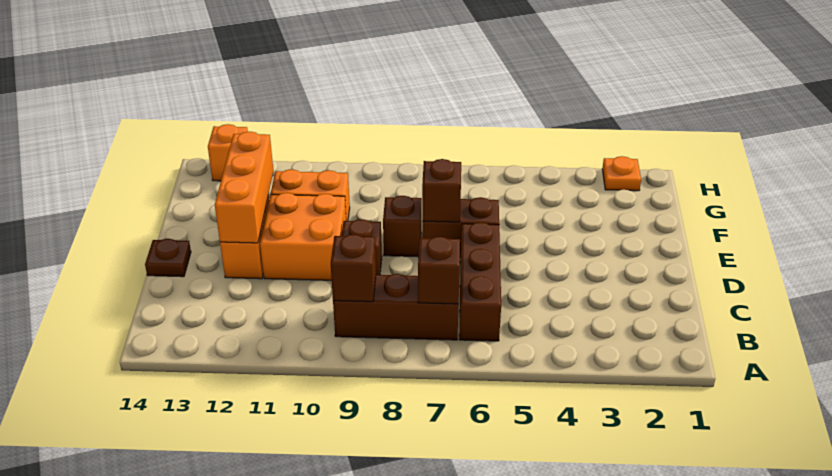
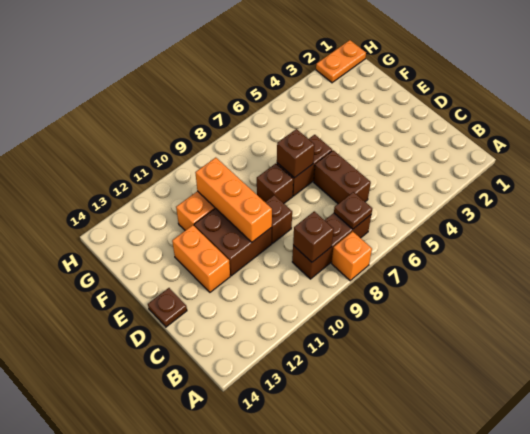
brown brick B6:D6 level 1 -> brown brick C6:D6 level 1
brown brick B7 level 2 -> brown plate B7 level 2
orange brick D10:E11 level 1 -> brown brick D10:E11 level 1
orange brick D12:F12 level 2 -> orange brick D10:F10 level 2
orange plate H2 level 1 -> orange plate H1:H2 level 1
orange brick H13 level 1 -> orange brick A8 level 1

